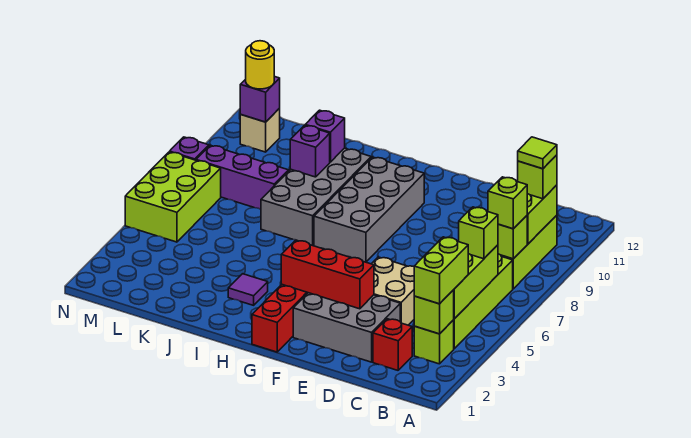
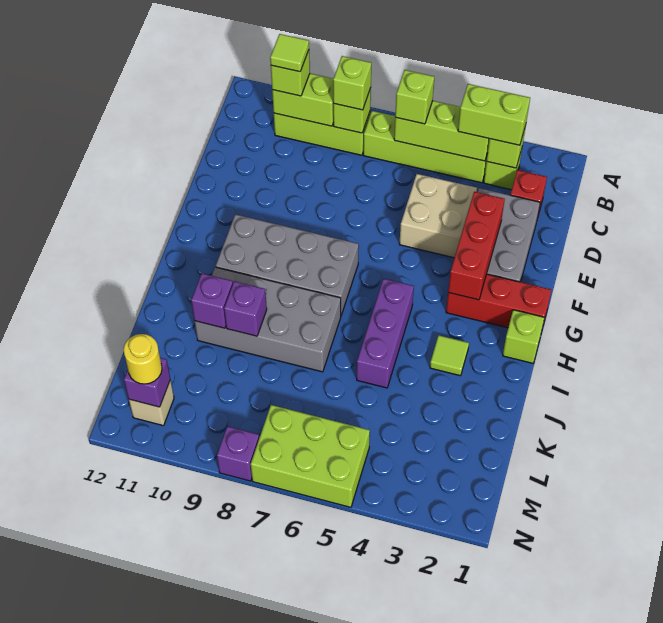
none -> lime brick H1 level 1
purple tile I3 level 1 -> lime tile I3 level 1
purple brick K8:M8 level 1 -> purple brick H5:J5 level 1

